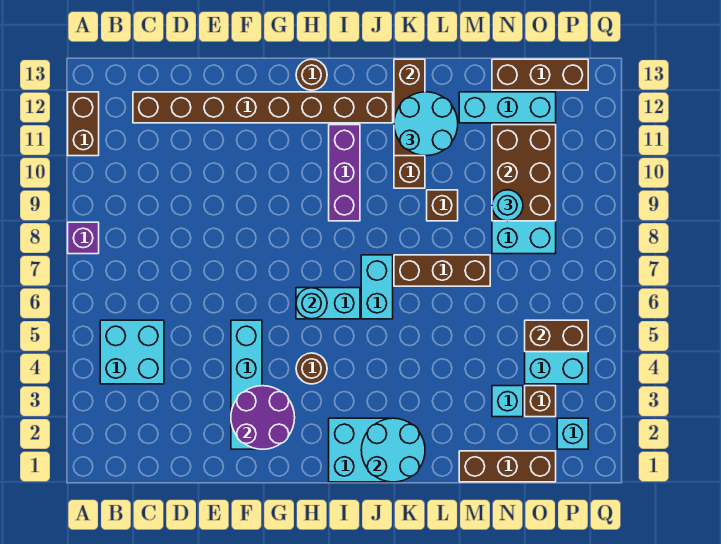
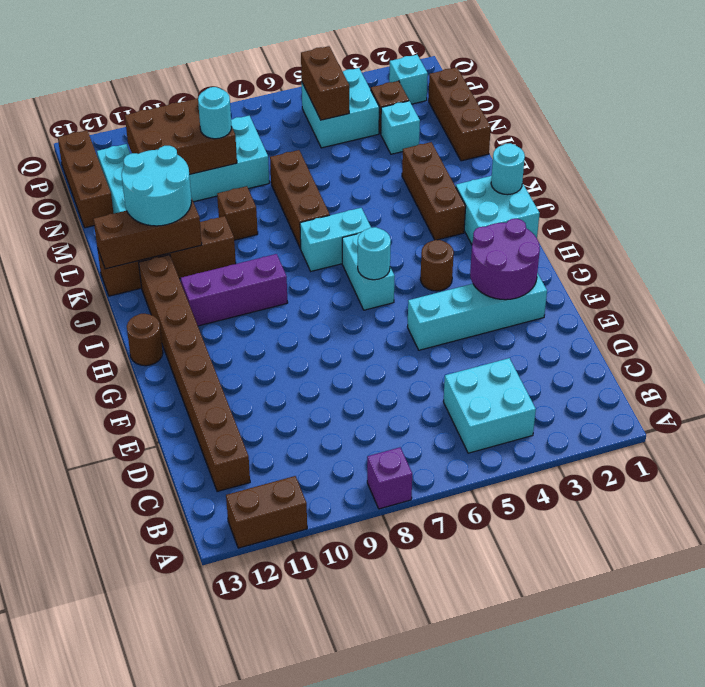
cyan round brick J1:K2 level 2 -> cyan round brick J1 level 2
none -> brown brick J3:L3 level 1

